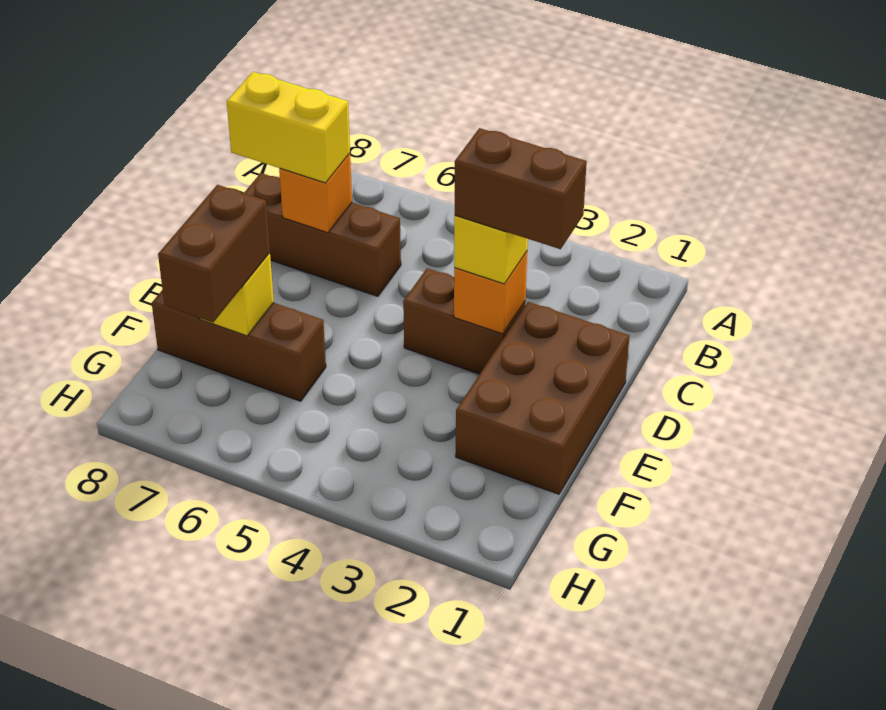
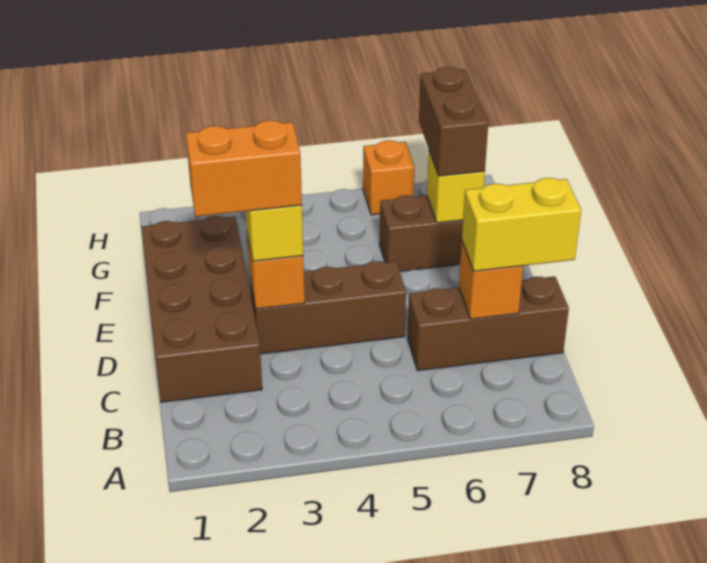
brown brick D1:F2 level 1 -> brown brick C1:F2 level 1
brown brick D2:D3 level 4 -> orange brick D2:D3 level 4
brown brick D3:D4 level 1 -> brown brick D3:D5 level 1
none -> orange brick H6 level 1

